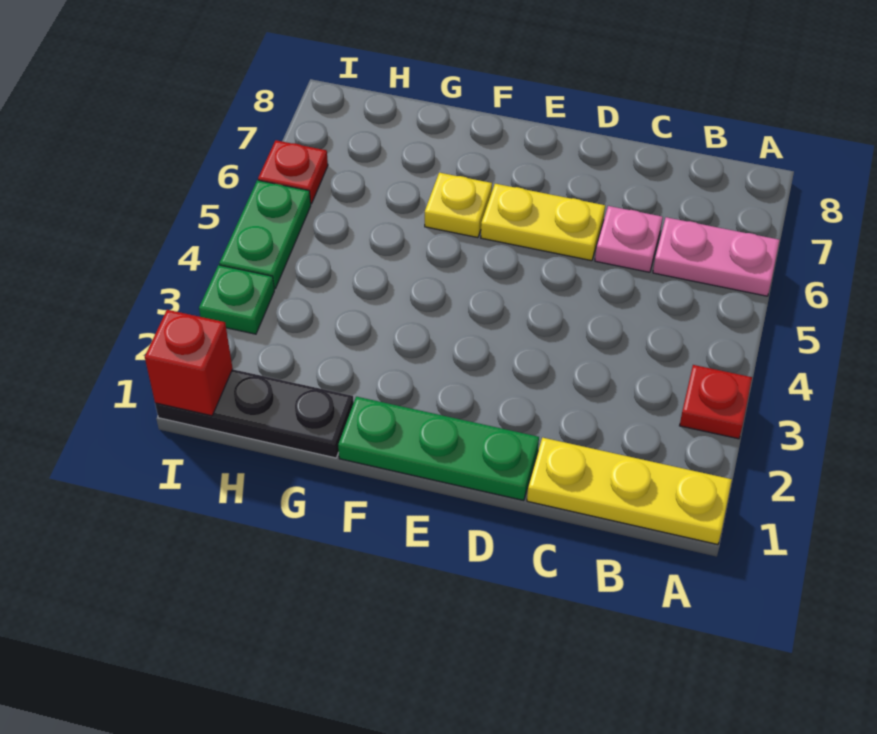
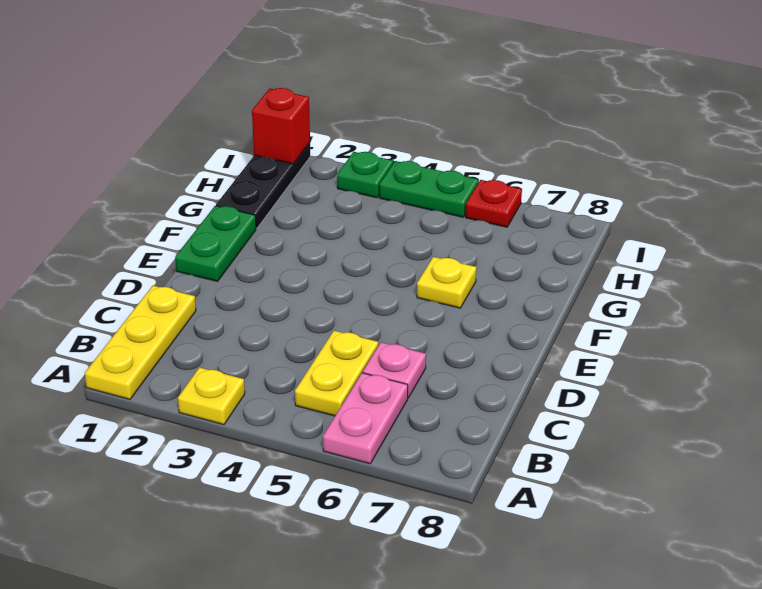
red plate A3 level 1 -> yellow plate A3 level 1
green plate D1:F1 level 1 -> green plate E1:F1 level 1
yellow plate D6:E6 level 1 -> yellow plate B5:C5 level 1

